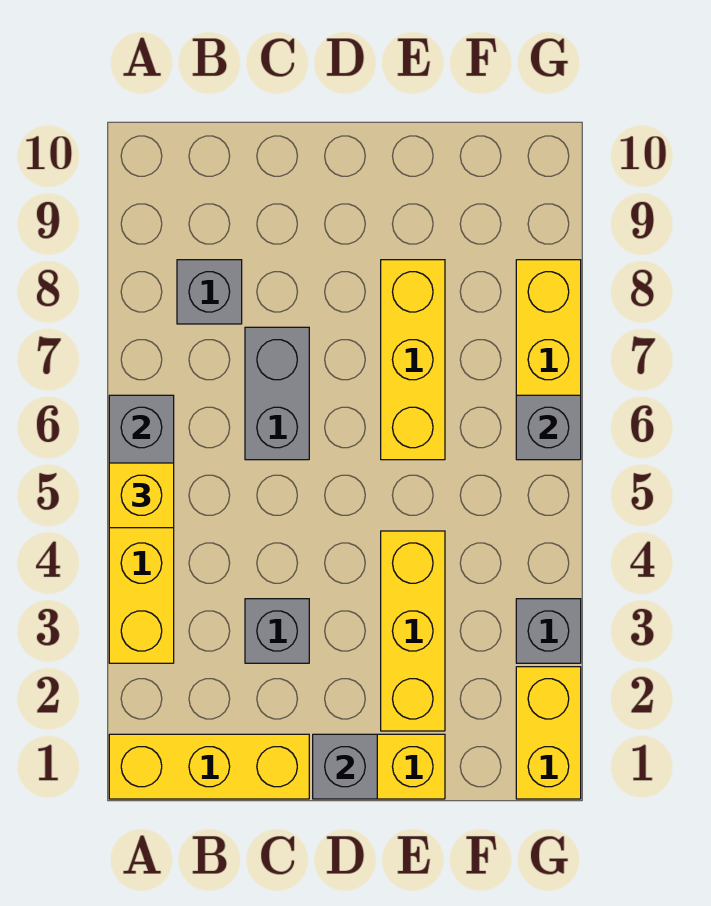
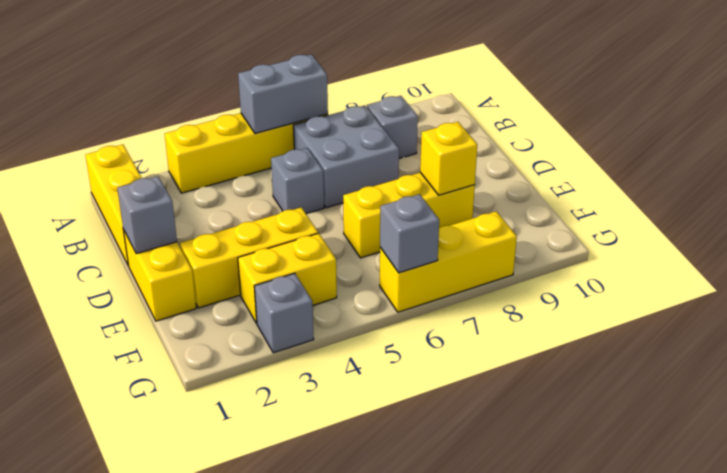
yellow brick A5 level 3 -> yellow brick E8 level 2
grey brick C3 level 1 -> grey brick C5 level 1
grey brick C6:C7 level 1 -> grey brick B6:C7 level 1
yellow brick G1:G2 level 1 -> yellow brick F3:F4 level 1

